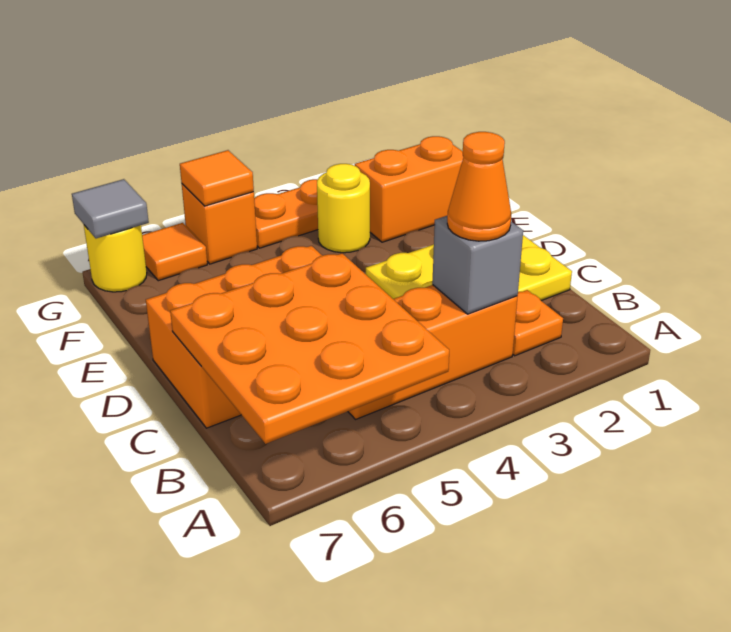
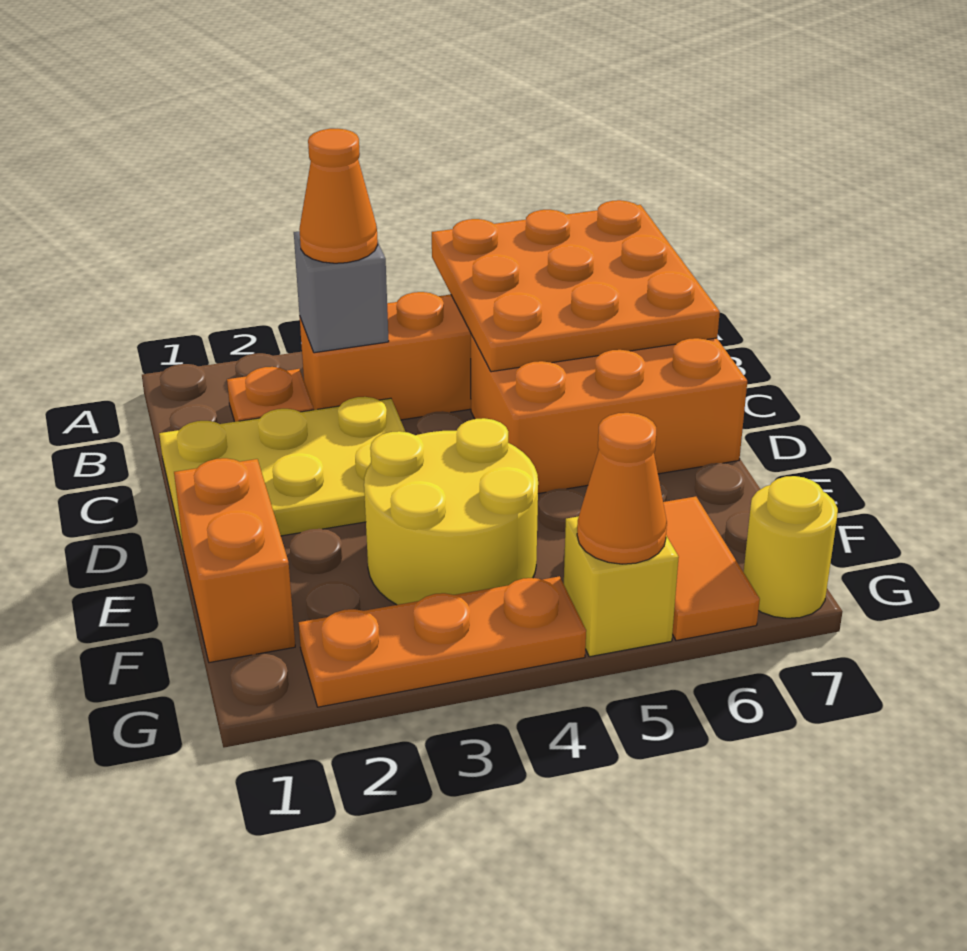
orange brick F1:F2 level 1 -> orange brick E1:F1 level 1
yellow round brick F3 level 1 -> yellow round brick E3:F4 level 1
orange brick G5 level 1 -> yellow brick G5 level 1
orange tile G5 level 2 -> orange cone G5 level 2
orange tile G6 level 1 -> orange tile F6:G6 level 1
grey tile G7 level 2 -> none

